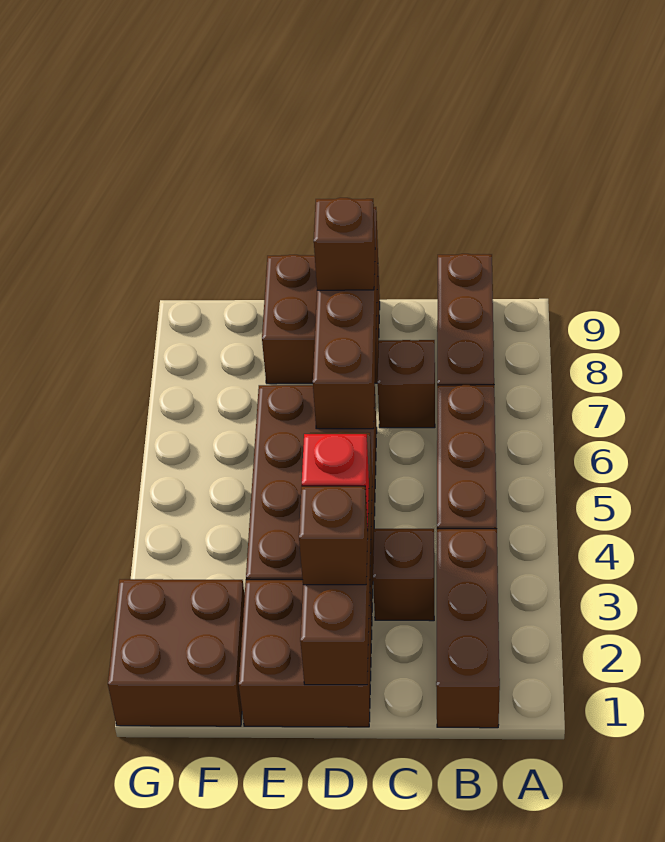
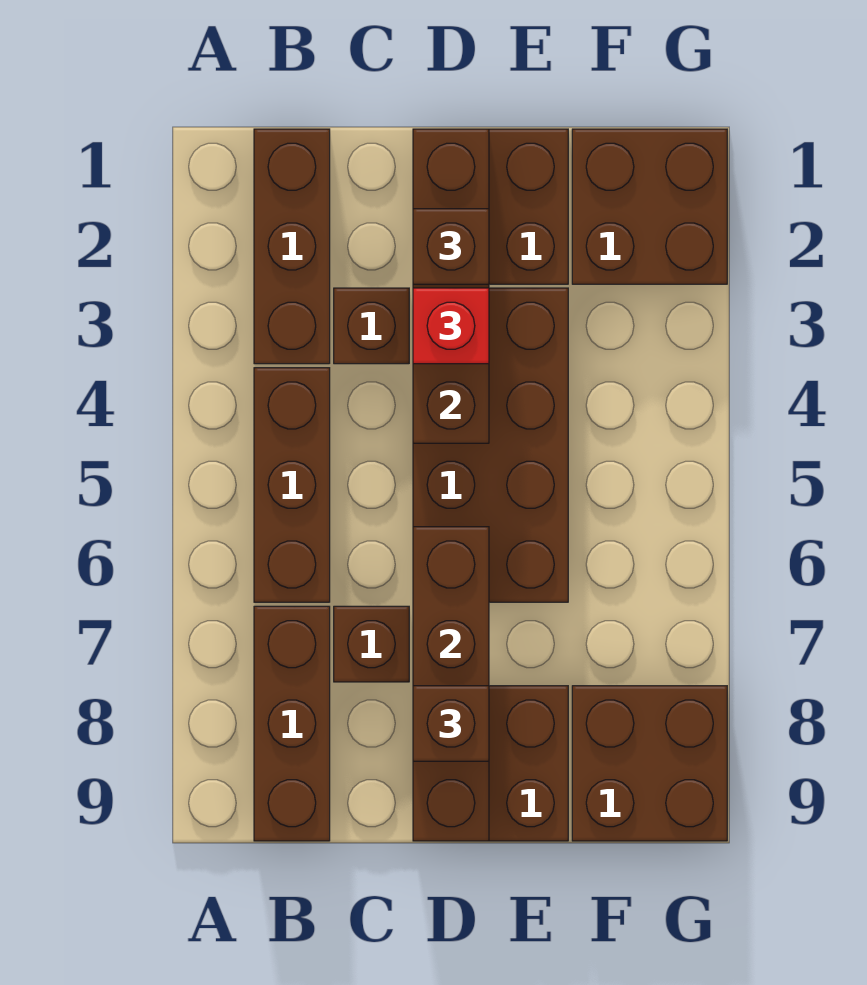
none -> brown brick F8:G9 level 1

